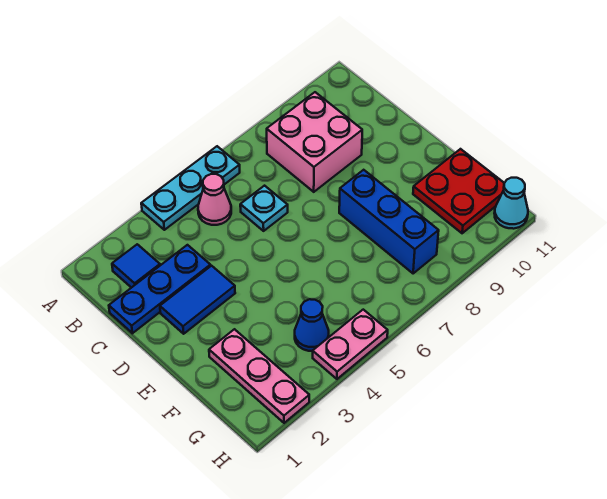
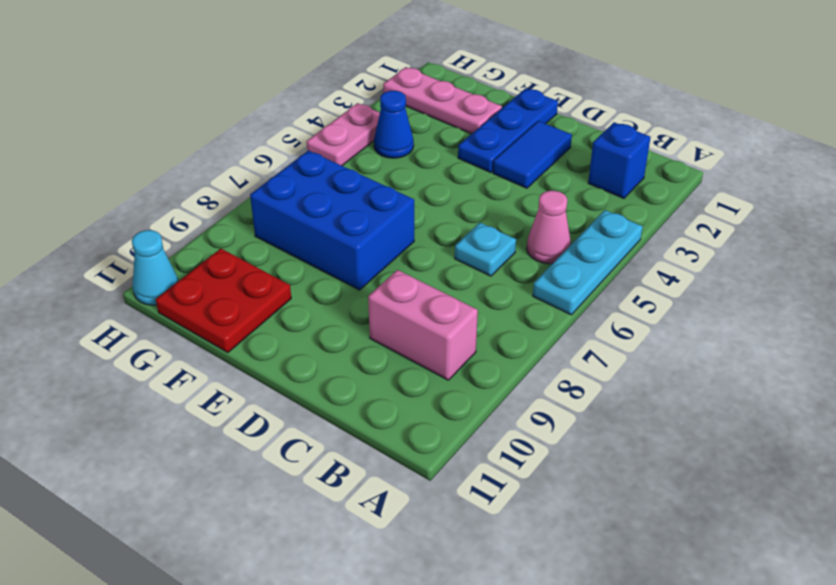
blue tile B2 level 1 -> blue brick B2 level 1
pink brick B8:C9 level 1 -> pink brick B9:C9 level 1
blue plate C1:C3 level 1 -> blue plate E1:E3 level 1
blue brick E8:G8 level 1 -> blue brick E7:G8 level 1

